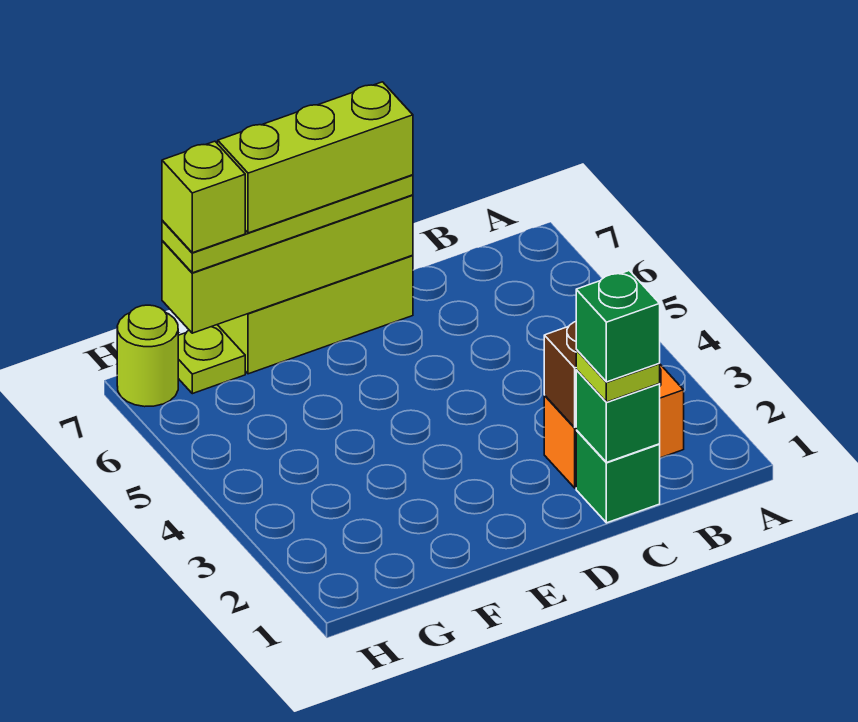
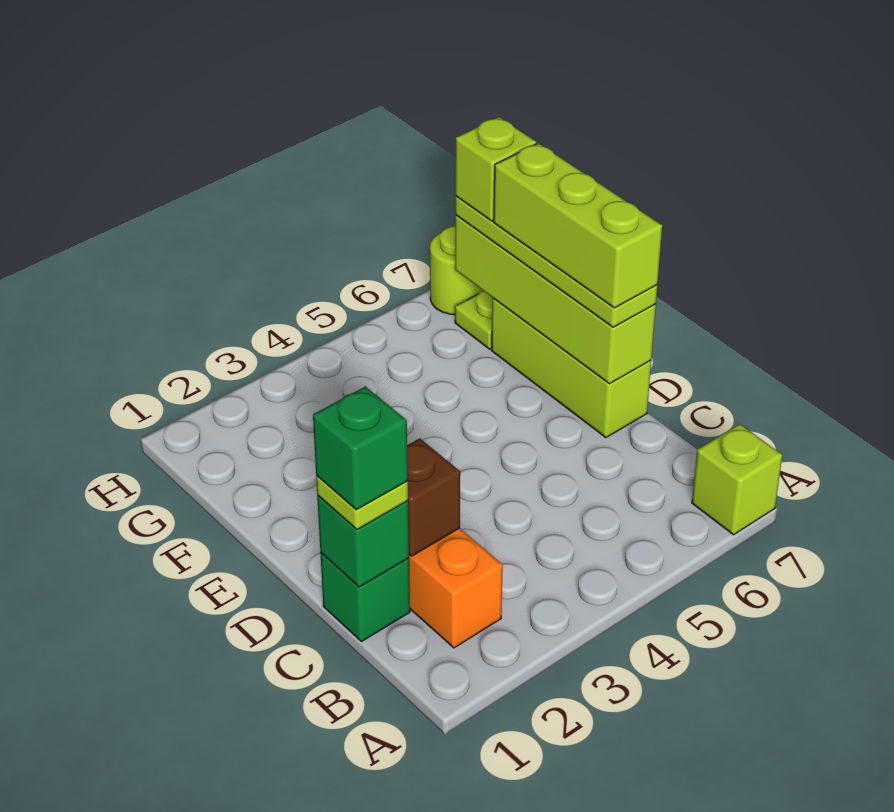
none -> lime brick A7 level 1

